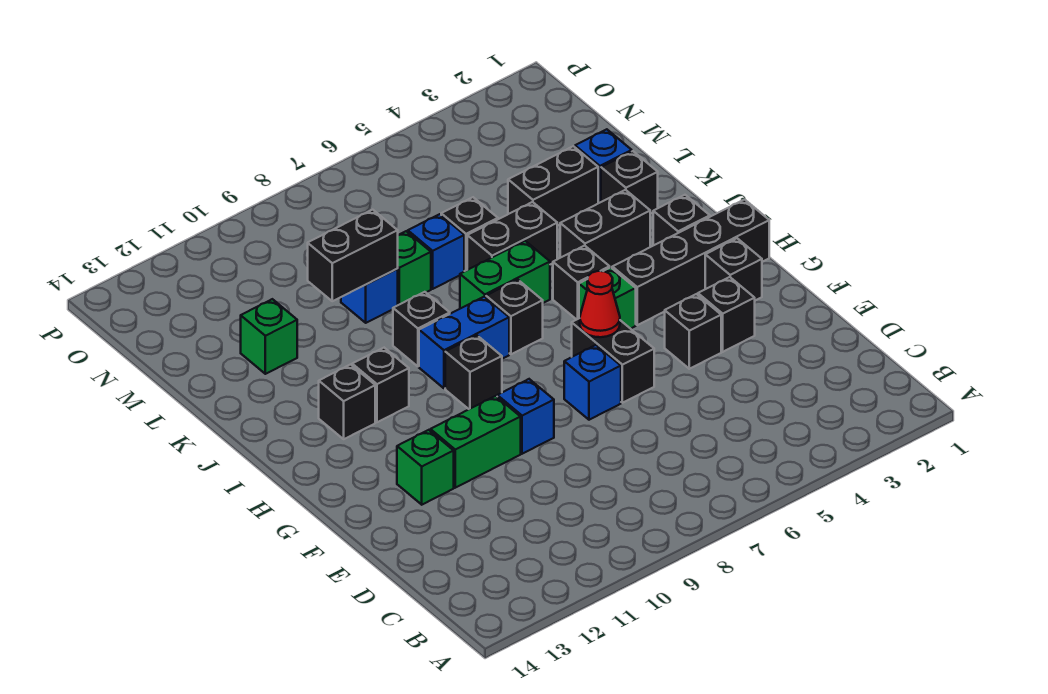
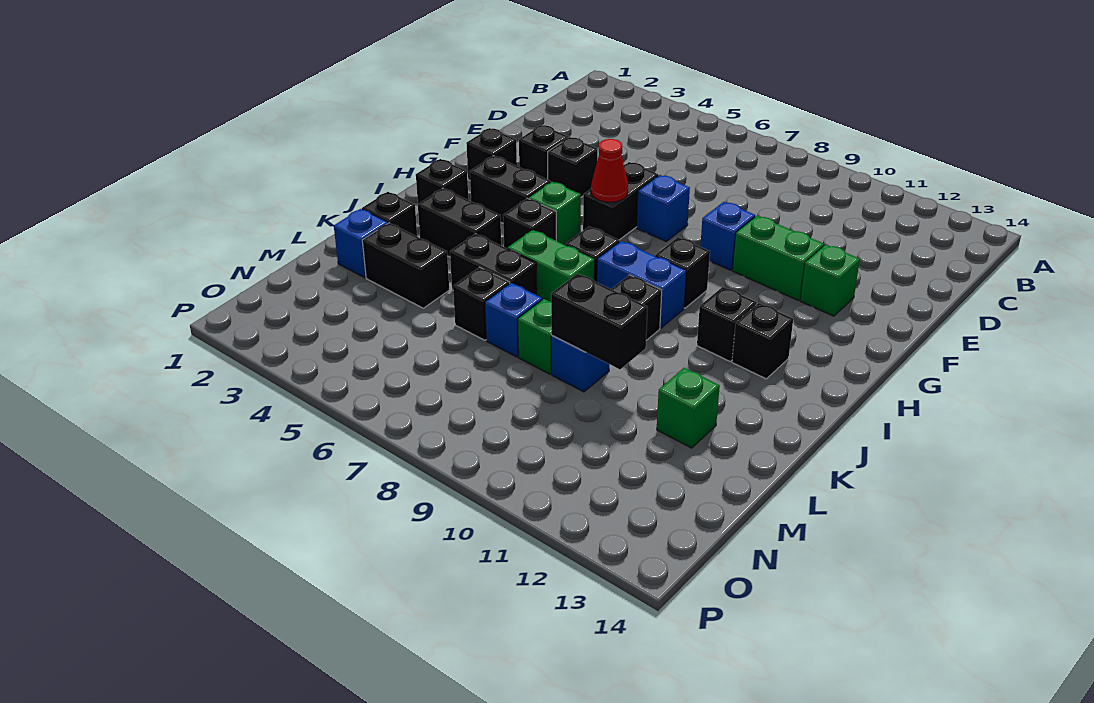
black brick H1:H4 level 1 -> black brick H3:H4 level 1

